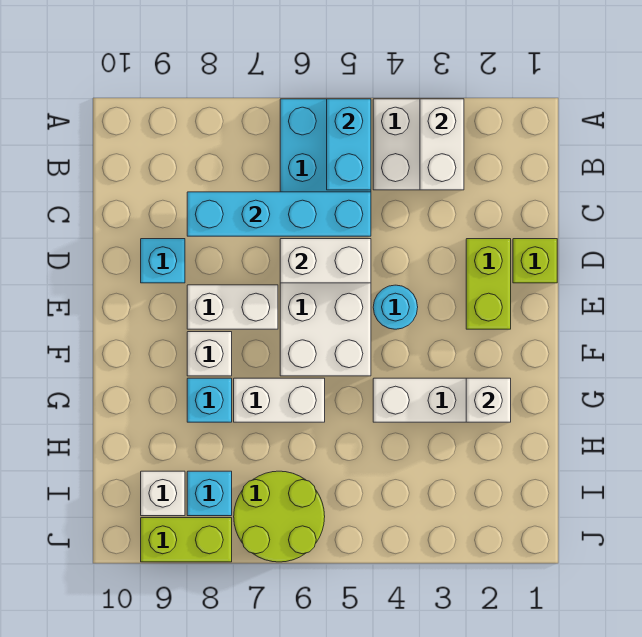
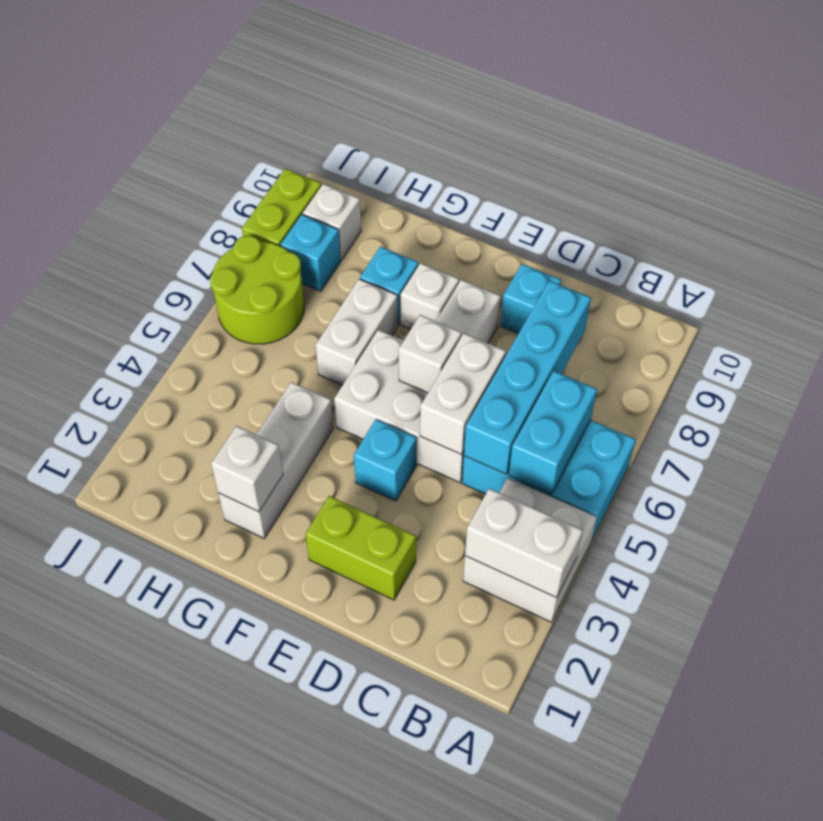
cyan brick A5:B5 level 2 -> cyan brick B5:B6 level 2
lime brick D1 level 1 -> none
cyan round brick E4 level 1 -> cyan brick E4 level 1
none -> white brick E6 level 2

